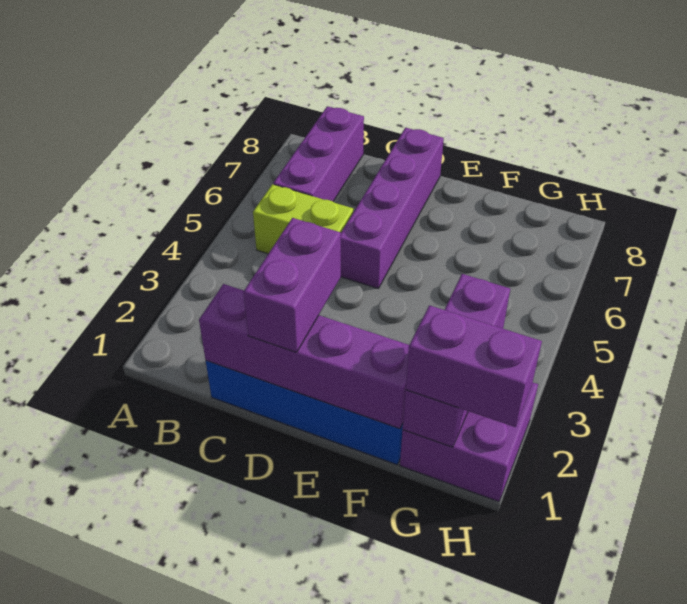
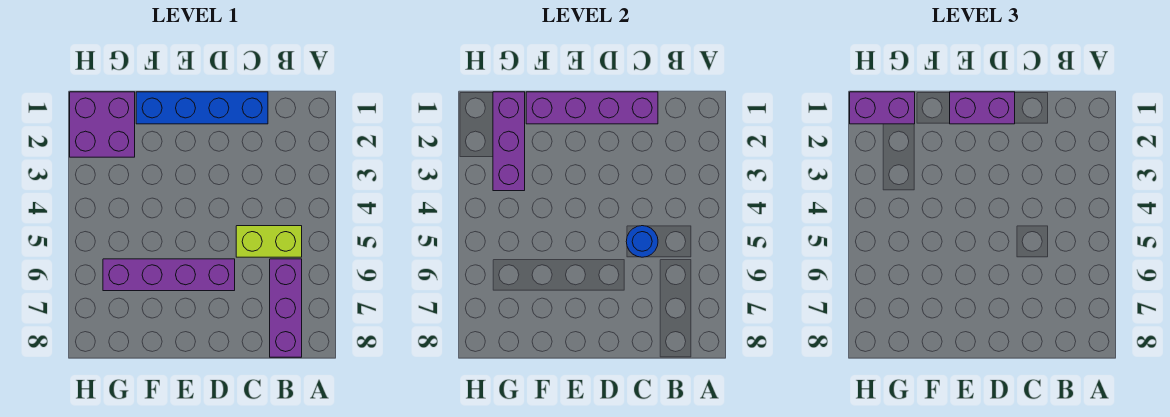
none -> blue round brick C5 level 2
purple brick D1:D2 level 3 -> purple brick D1:E1 level 3
purple brick D5:D8 level 1 -> purple brick D6:G6 level 1

